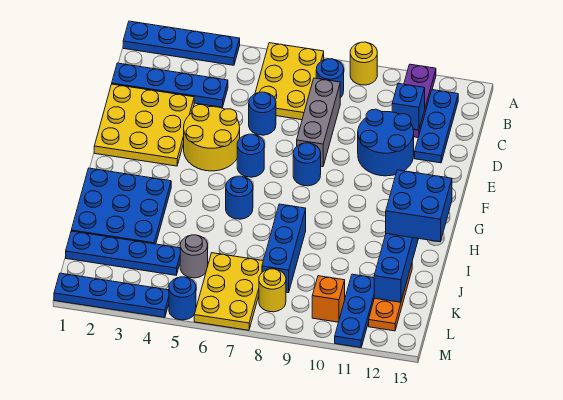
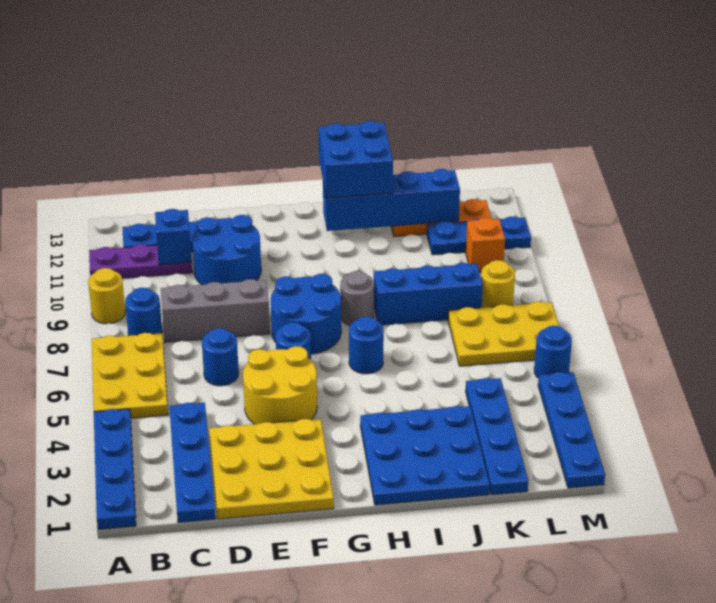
yellow plate A6:C7 level 1 -> yellow plate A5:B7 level 1
blue round brick F8 level 1 -> blue round brick F7:G8 level 1
grey round brick K5 level 1 -> grey round brick H8 level 1

